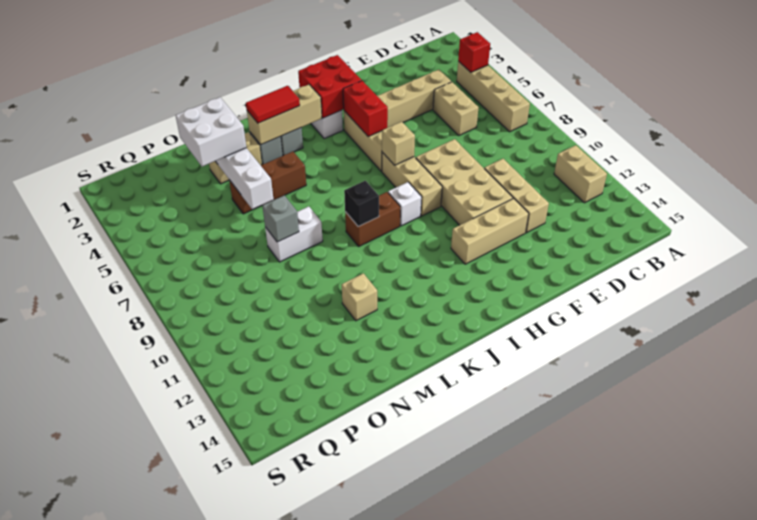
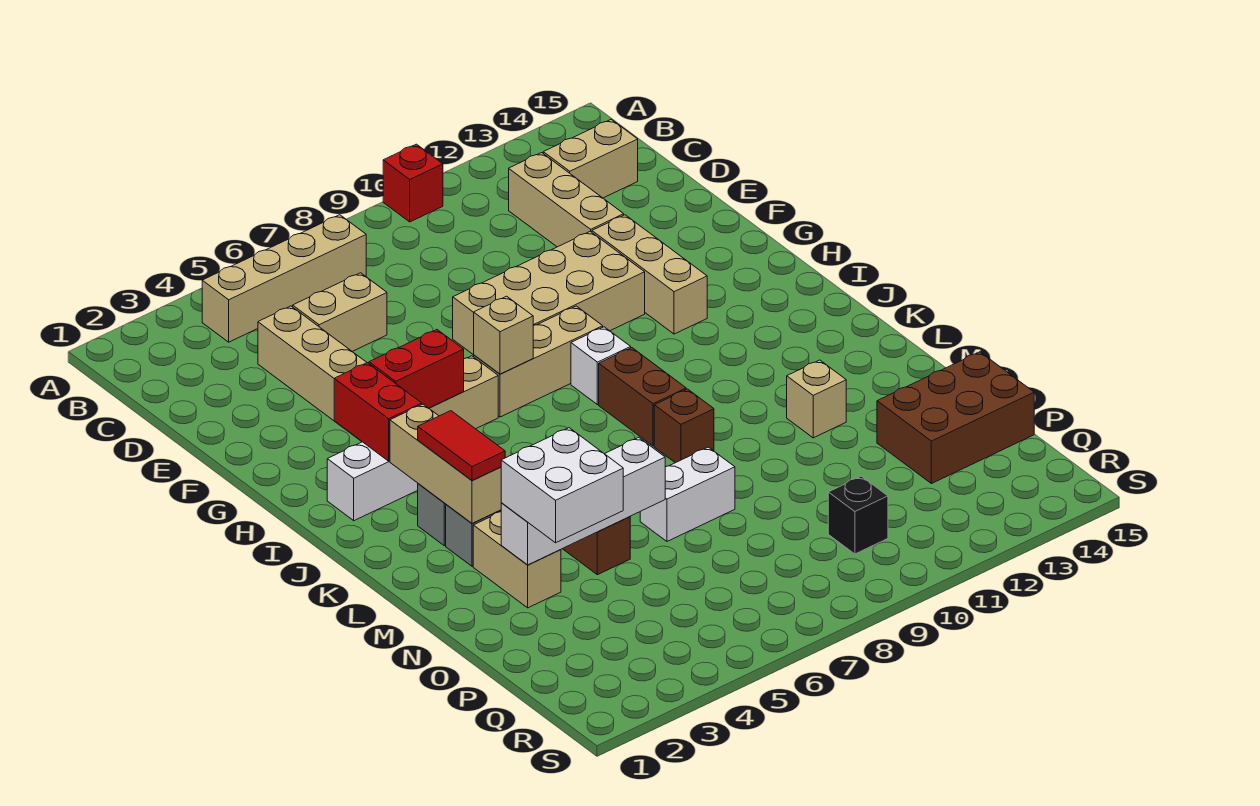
red brick B4 level 2 -> red brick A10 level 1
tan brick B11:B12 level 1 -> tan brick C13:C14 level 1
tan brick E10:E12 level 1 -> tan brick C12:E12 level 1
red brick H2:I3 level 2 -> red brick H3:I3 level 2
black brick K9 level 2 -> black brick Q10 level 1
none -> brown brick L9 level 1
white brick M8:N8 level 1 -> white brick N7:N8 level 1
grey brick N8 level 2 -> none
none -> brown brick O13:P15 level 1

